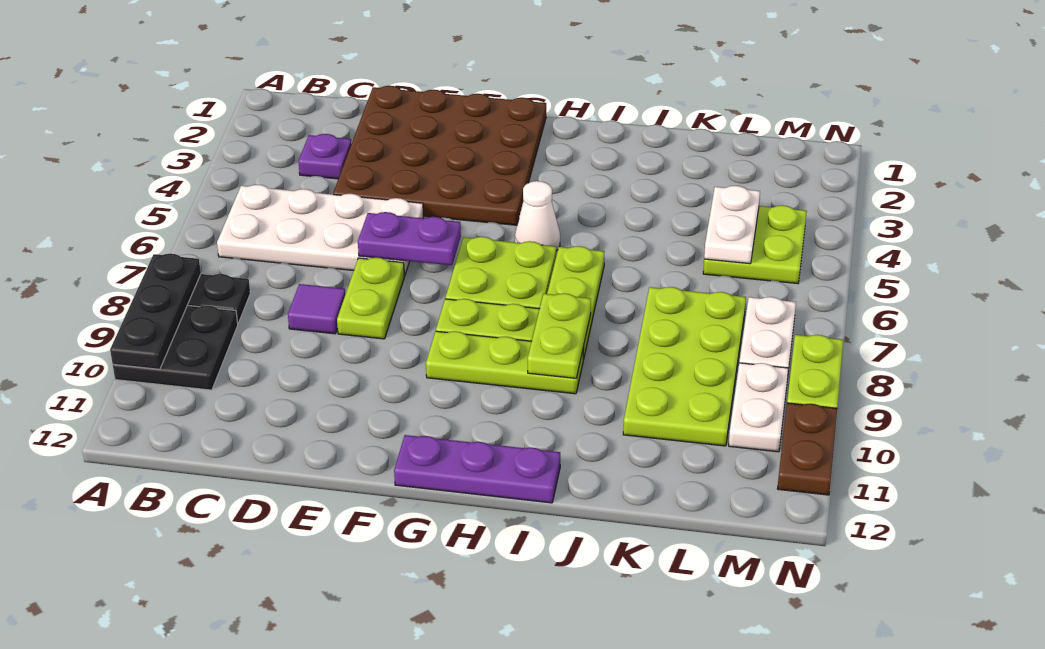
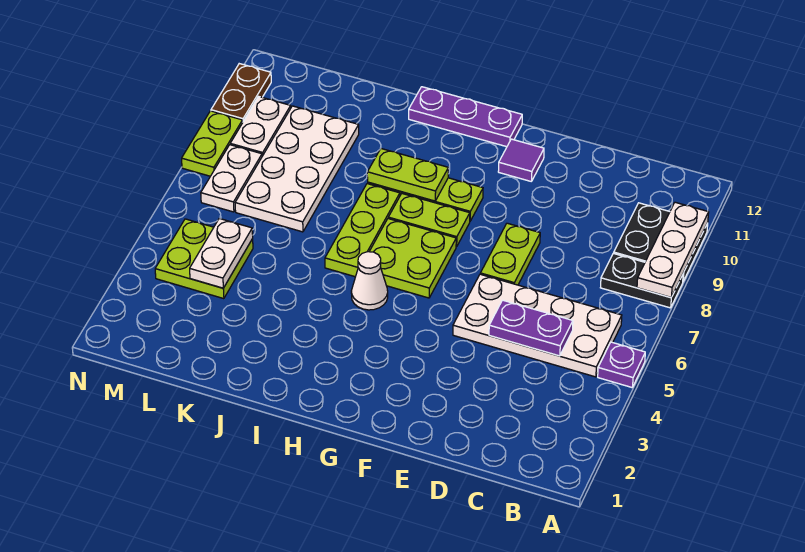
black plate A8:A10 level 2 -> white plate A8:A10 level 2
purple plate C3 level 1 -> purple plate A5 level 1
brown plate D1:G4 level 1 -> none
purple tile D8 level 1 -> purple tile F11 level 1
purple plate E6:F6 level 2 -> purple plate C5:D5 level 2
lime plate I8:I9 level 2 -> lime plate H9:I9 level 2
lime plate K7:L10 level 1 -> white plate K7:L10 level 1

